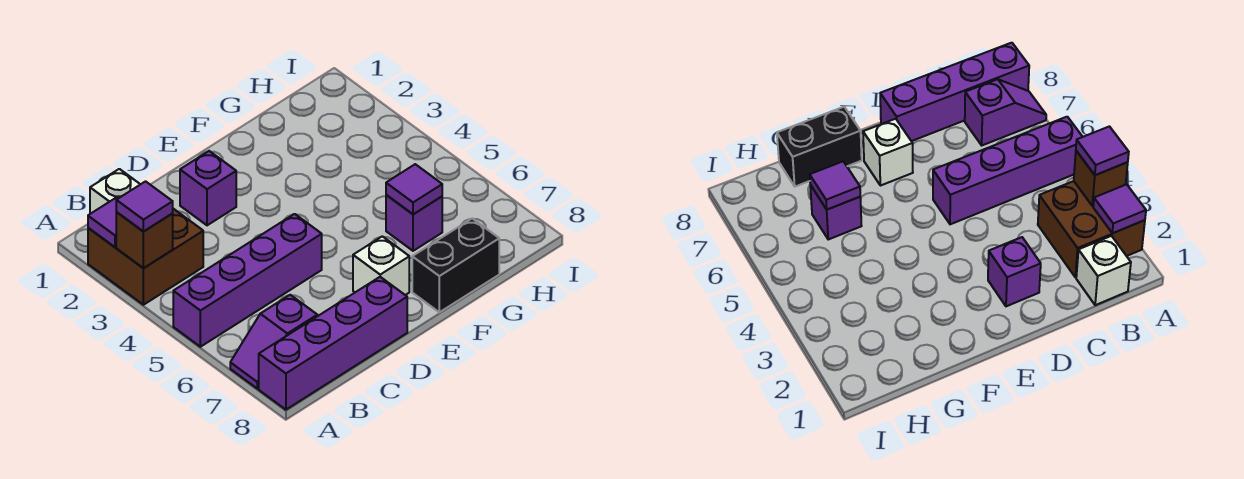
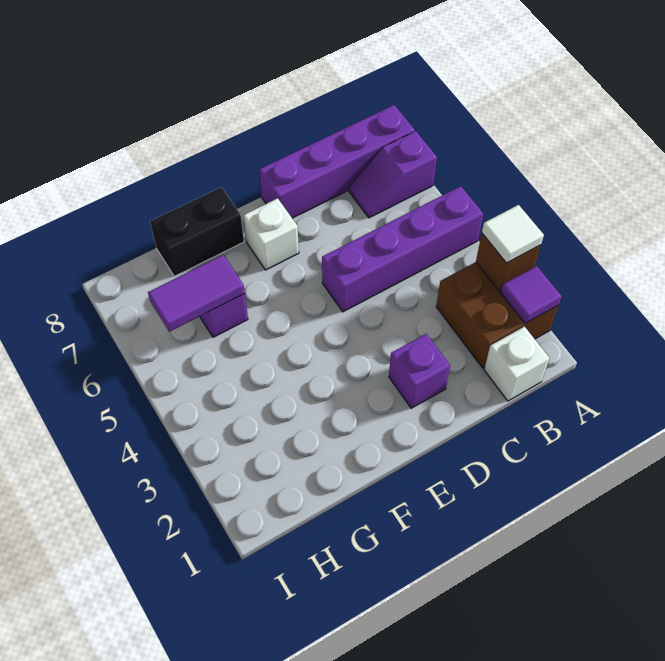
purple tile A3 level 3 -> white tile A3 level 3
purple slope A7:B7 level 1 top B -> purple slope A7:B7 level 1 top A
purple tile G6 level 2 -> purple tile G6:H6 level 2

